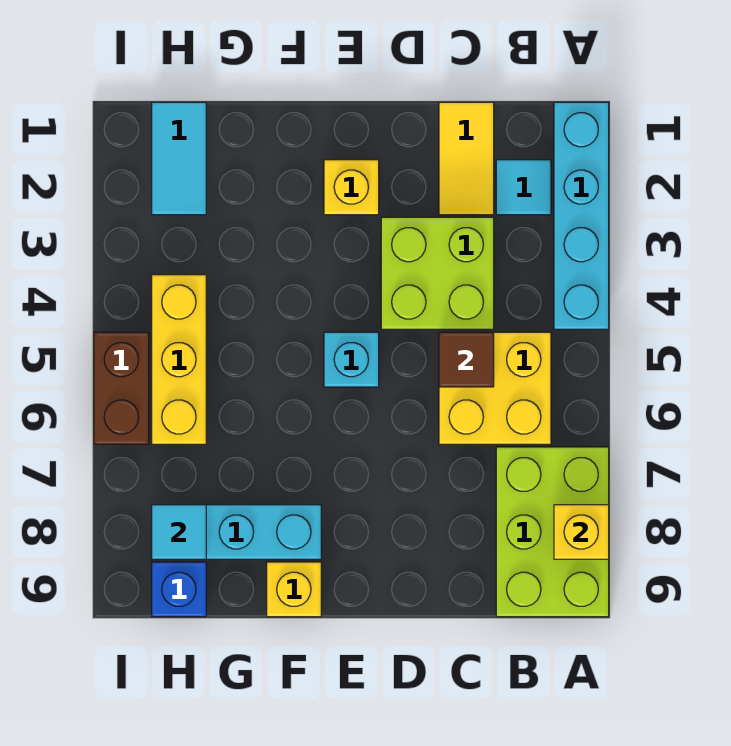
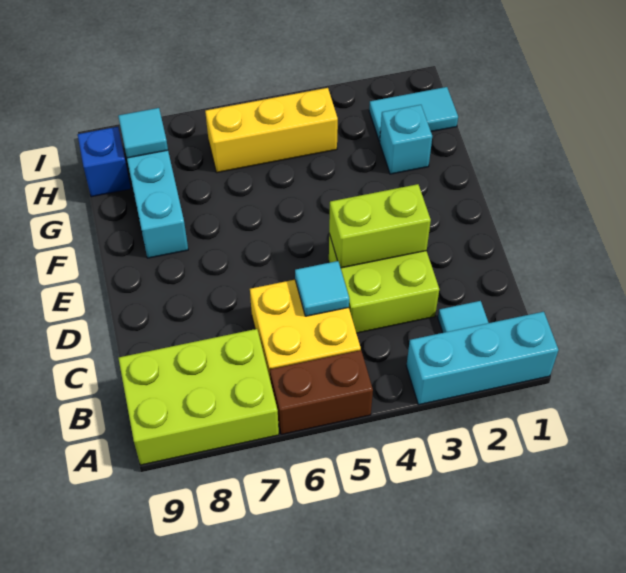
cyan brick A1:A4 level 1 -> cyan brick A1:A3 level 1
yellow brick A8 level 2 -> none
yellow tile C1:C2 level 1 -> none
brown tile C5 level 2 -> cyan tile C5 level 2
none -> lime brick D3:D4 level 2
yellow brick E2 level 1 -> none
cyan brick E5 level 1 -> cyan brick G2 level 1
yellow brick F9 level 1 -> none
brown brick I5:I6 level 1 -> brown brick A5:A6 level 1

